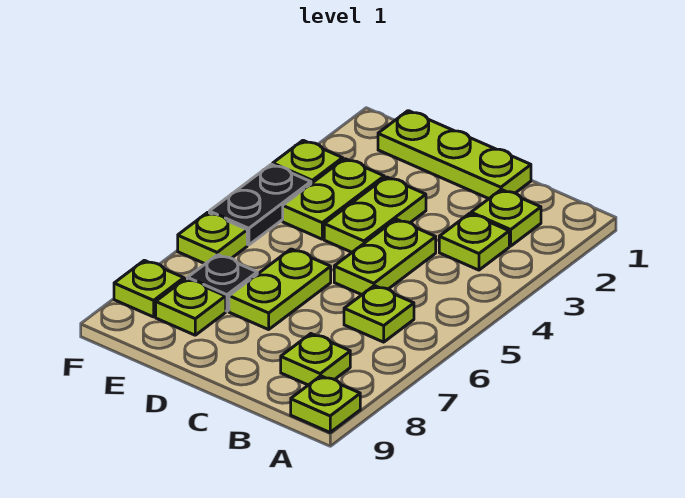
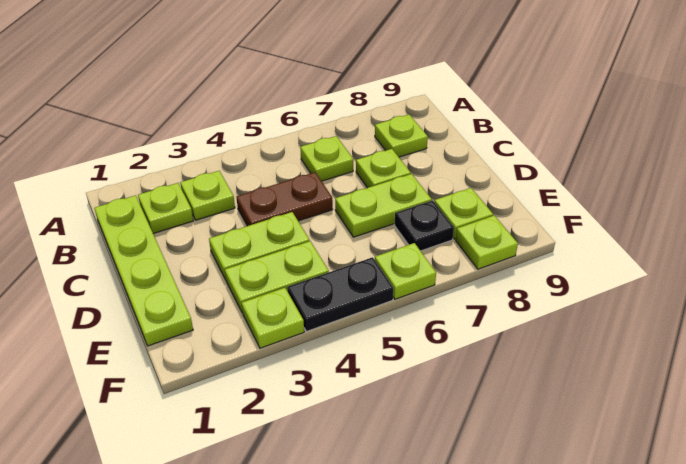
lime plate A9 level 1 -> lime plate C7 level 1
lime plate C1:E1 level 1 -> lime plate B1:E1 level 1
lime plate C4:C5 level 1 -> brown plate C4:C5 level 1

